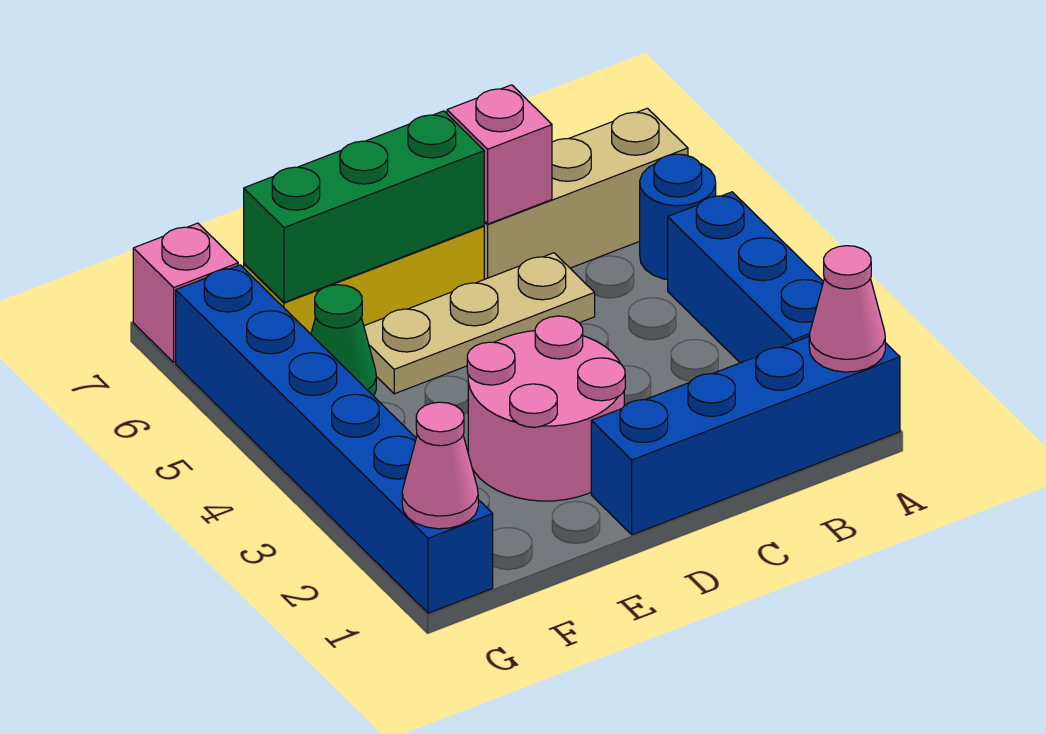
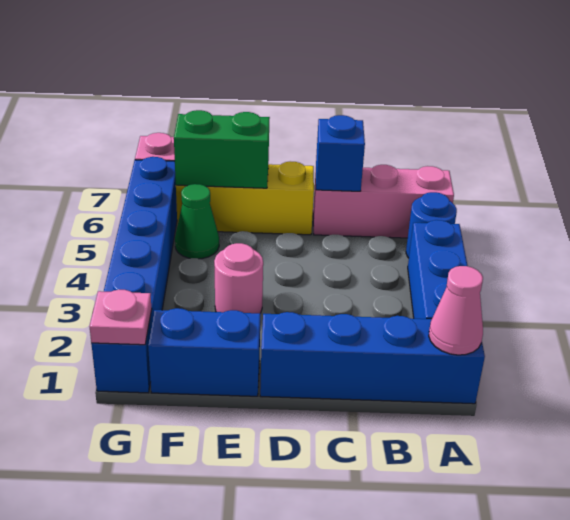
tan brick A6:C6 level 1 -> pink brick A6:C6 level 1
tan plate C5:E5 level 1 -> none
pink brick C6 level 2 -> blue brick C6 level 2
pink round brick D2:E3 level 1 -> pink round brick E3 level 1
green brick D6:F6 level 2 -> green brick E6:F6 level 2
none -> blue brick E1:F1 level 1
pink cone G1 level 2 -> pink plate G1 level 2

